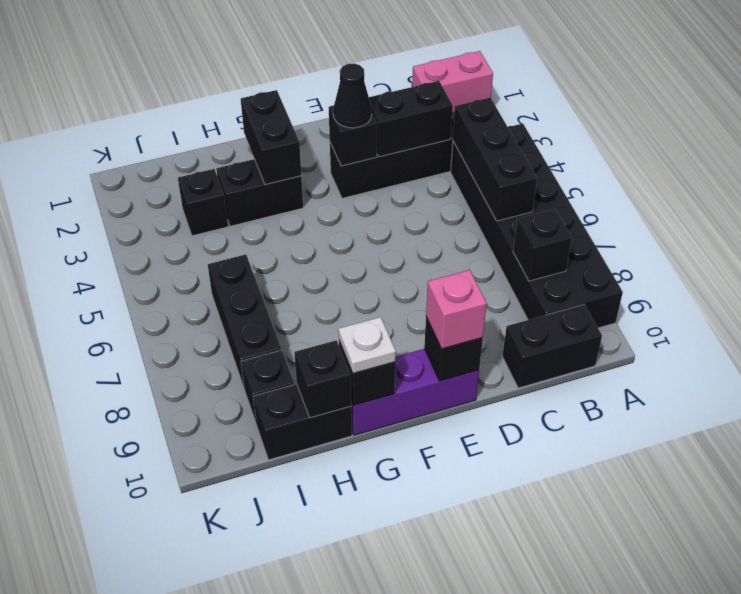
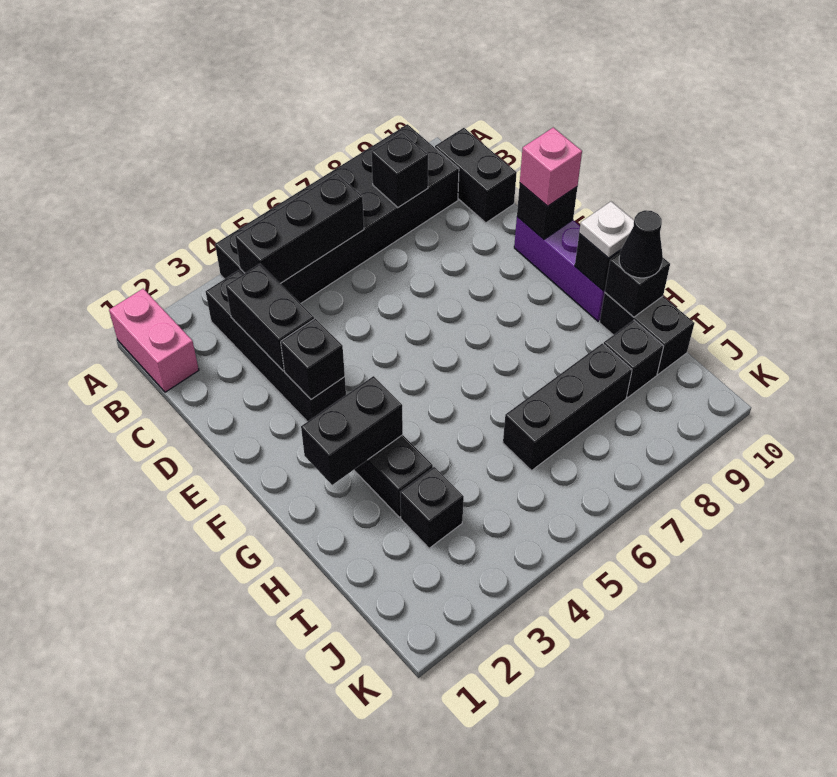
black cone E3 level 3 -> black cone H10 level 3

